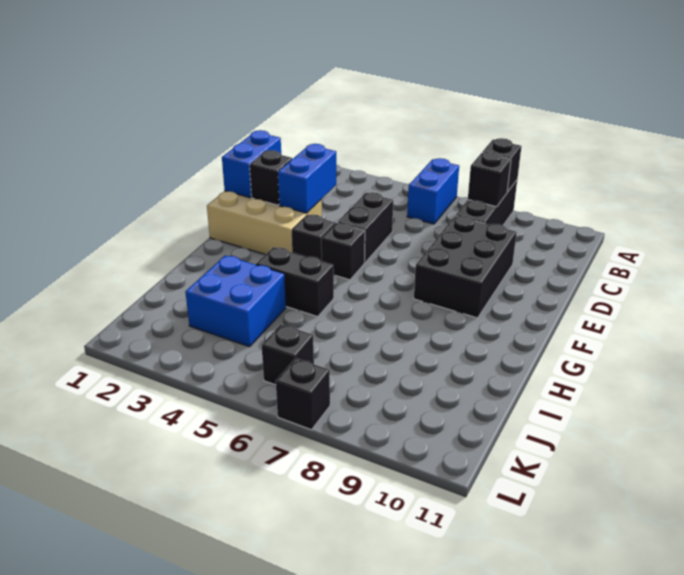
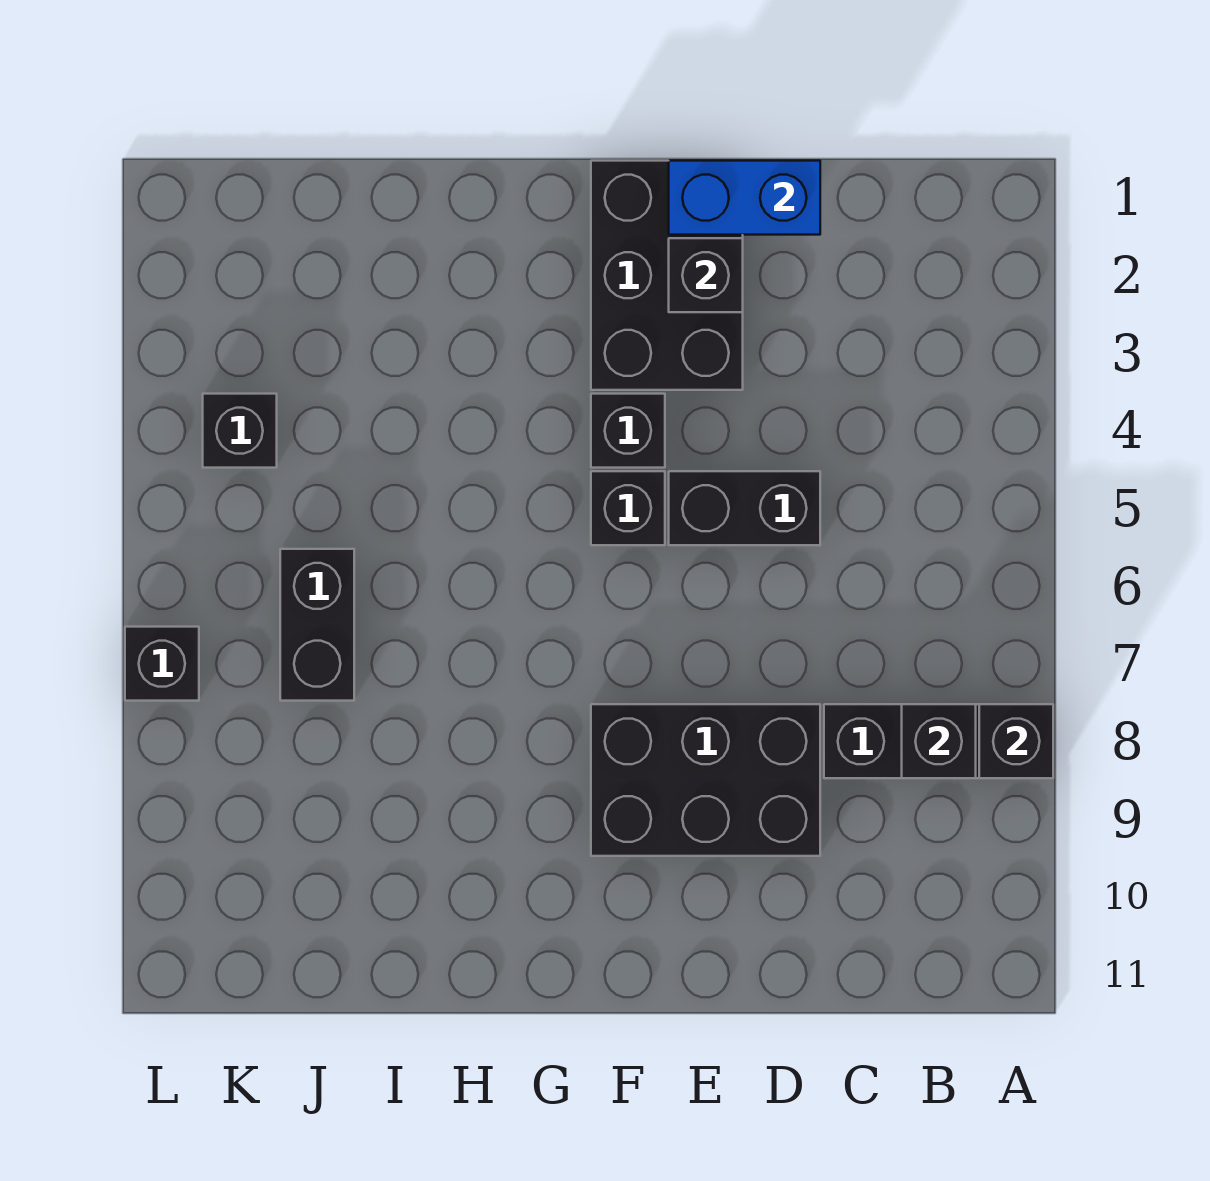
blue brick A6:B6 level 1 -> none
blue brick D3:E3 level 2 -> none
tan brick E1:F3 level 1 -> black brick E1:F3 level 1
black brick H4:H5 level 1 -> black brick J6:J7 level 1
blue brick I3:J4 level 1 -> none
black brick K6 level 1 -> black brick K4 level 1

